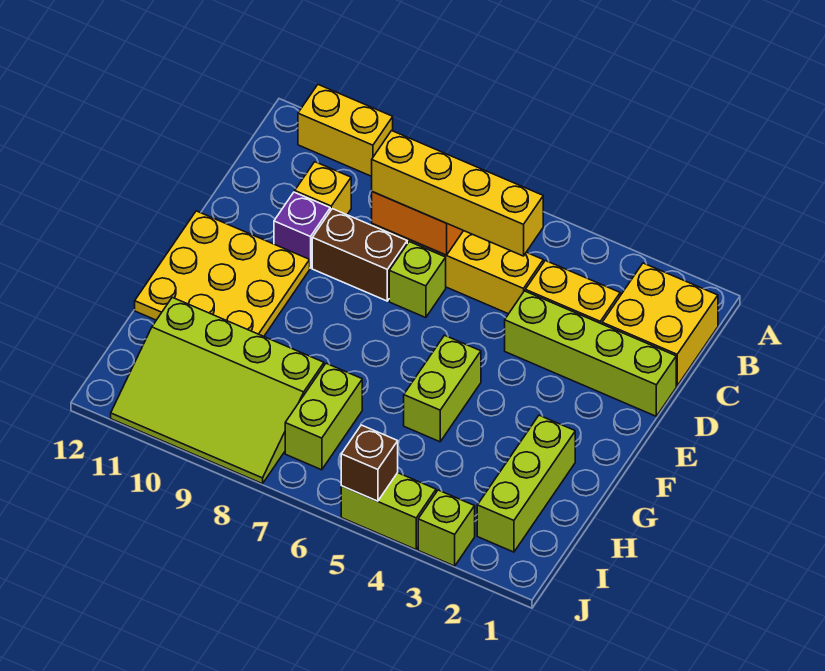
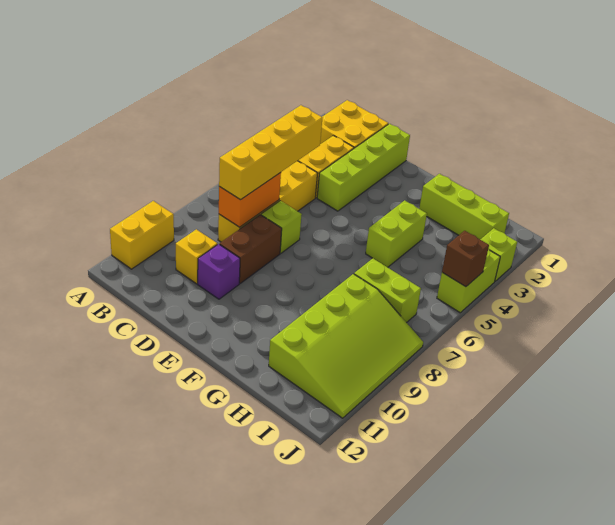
yellow plate E10:G12 level 1 -> none
lime brick F5:G5 level 1 -> lime brick G4:G5 level 1

